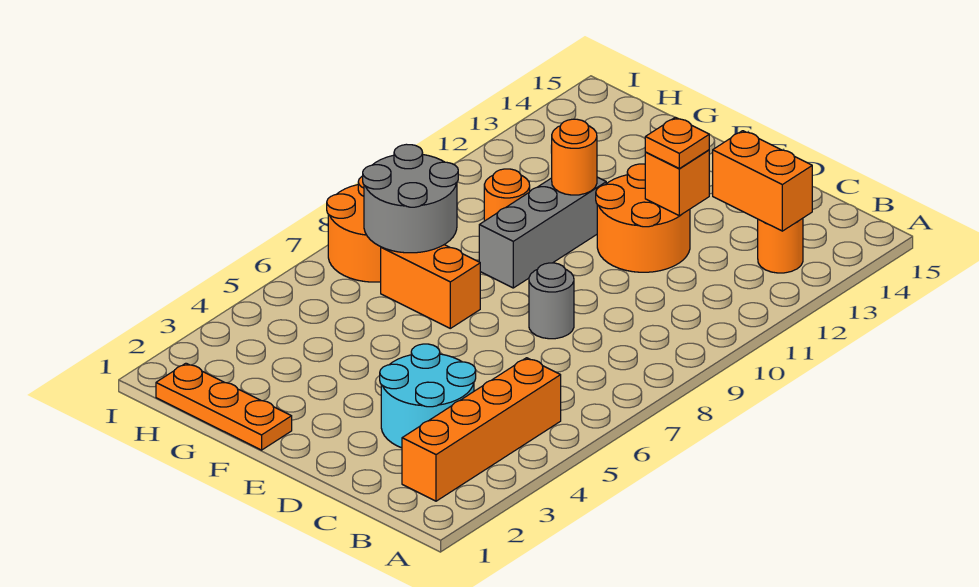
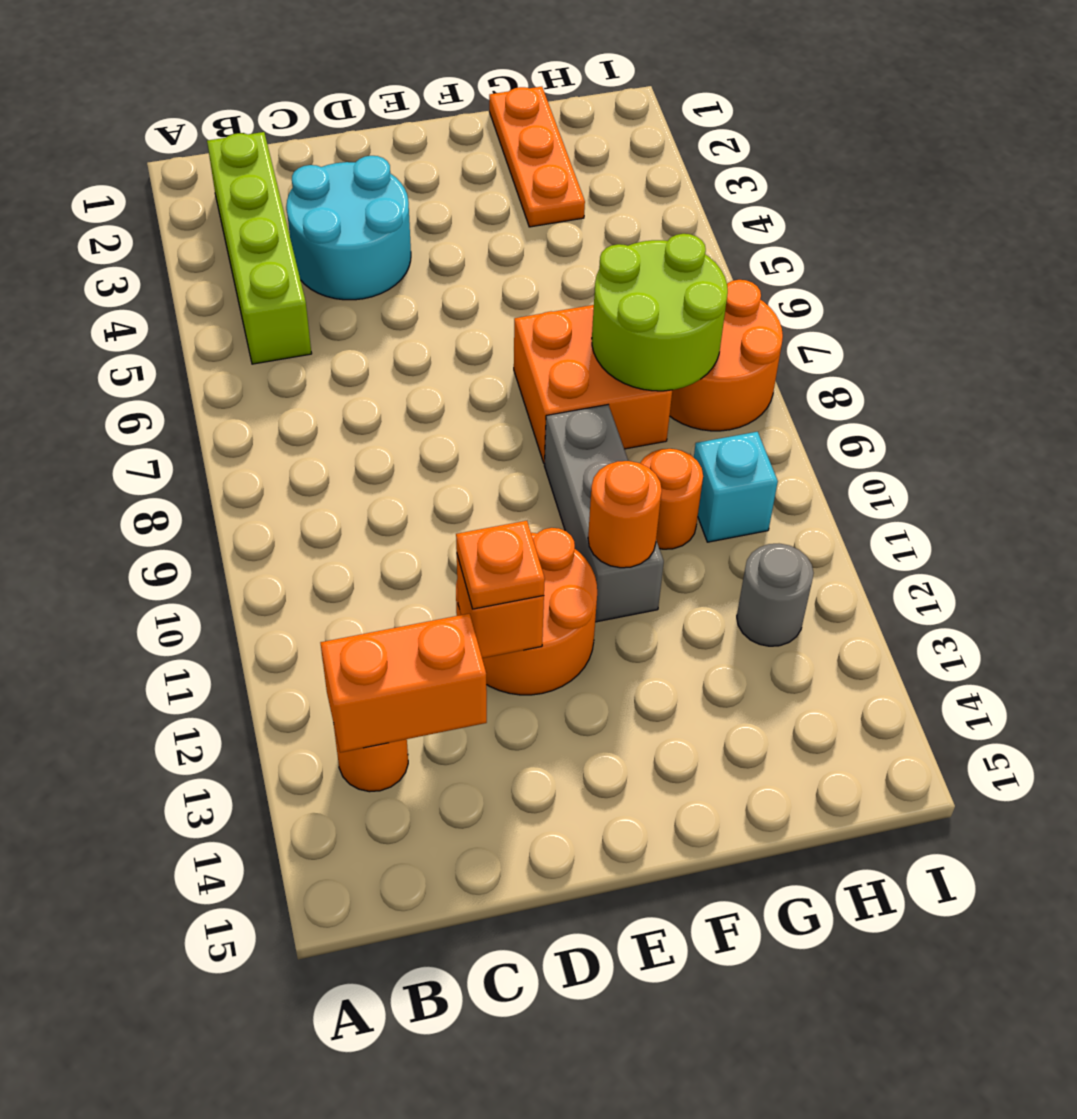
orange brick B2:B5 level 1 -> lime brick B2:B5 level 1
grey round brick D8 level 1 -> grey round brick H12 level 1
orange plate F1:H1 level 1 -> orange plate G1:G3 level 1
orange brick F7:G7 level 1 -> orange brick F7:G8 level 1
grey round brick G7:H8 level 2 -> lime round brick G7:H8 level 2
none -> cyan brick H10 level 1

